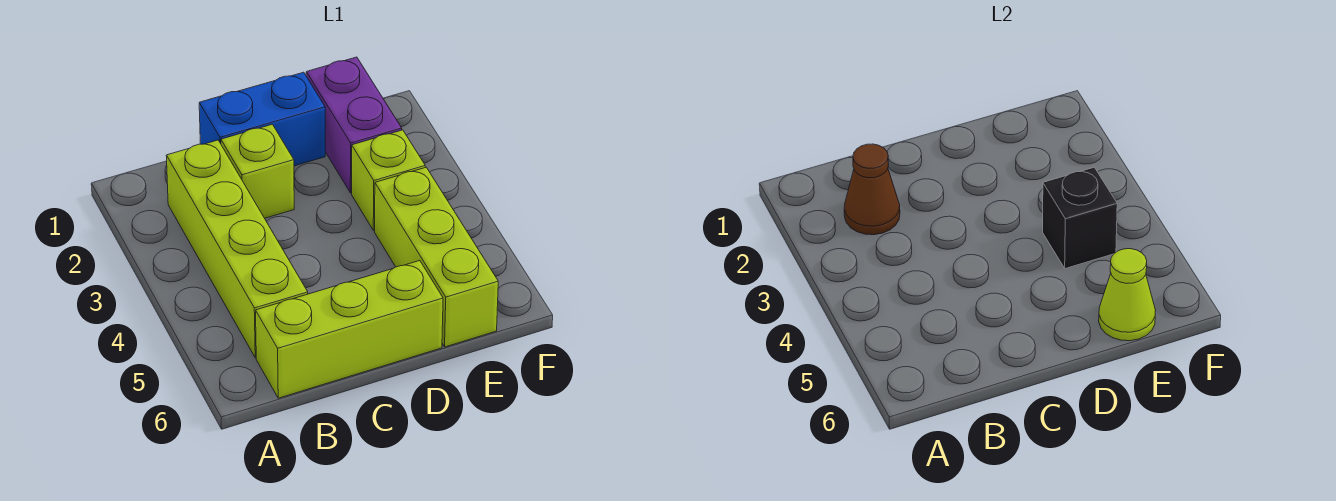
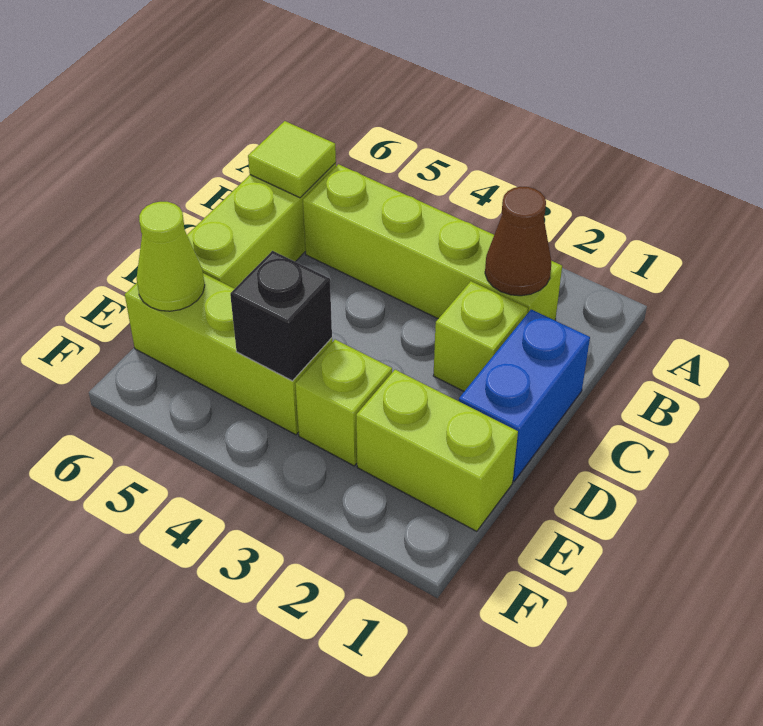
none -> lime tile B6 level 2
purple brick E1:E2 level 1 -> lime brick E1:E2 level 1

